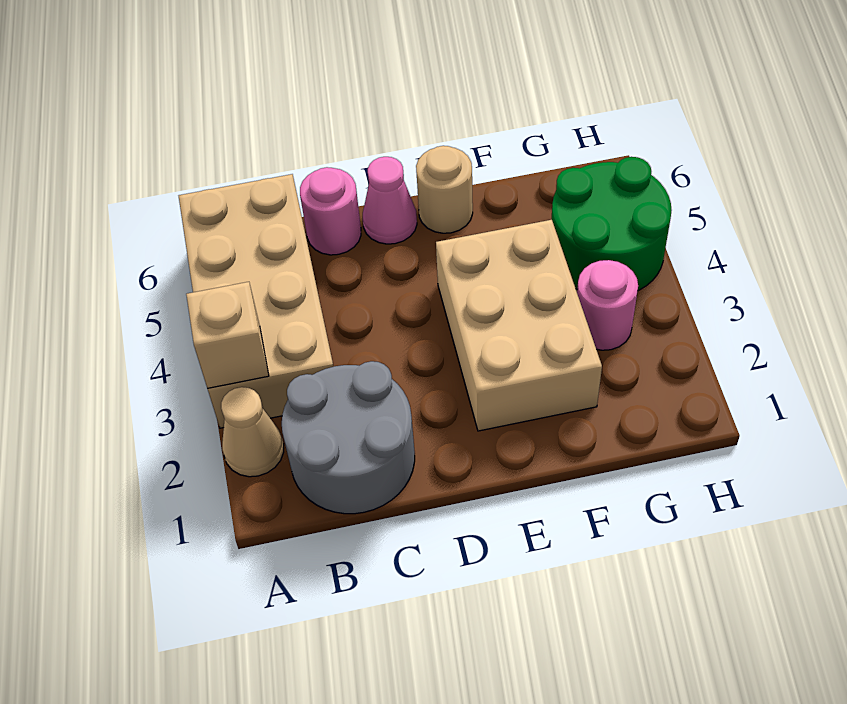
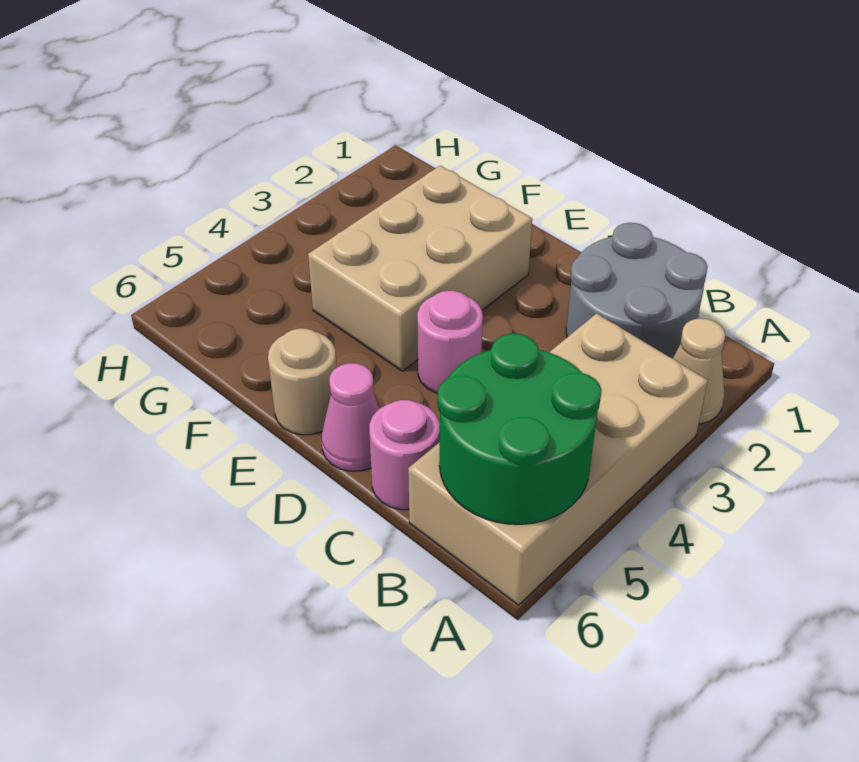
tan brick A3 level 2 -> none
pink round brick G3 level 1 -> pink round brick D4 level 1
green round brick G4:H5 level 1 -> green round brick A5:B6 level 2

